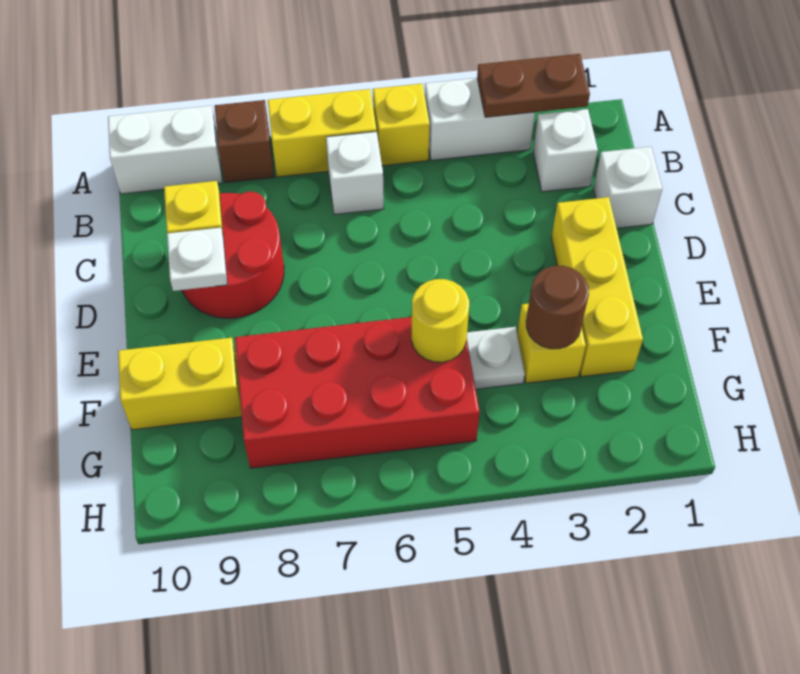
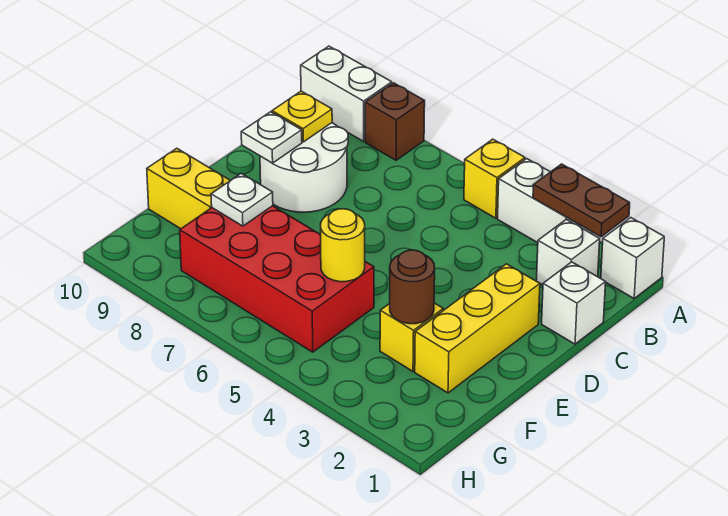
yellow brick A6:A7 level 1 -> none
white brick B6 level 1 -> white brick A1 level 1
red round brick C8:D9 level 1 -> white round brick C8:D9 level 1
white plate F4 level 1 -> white plate F8 level 2

